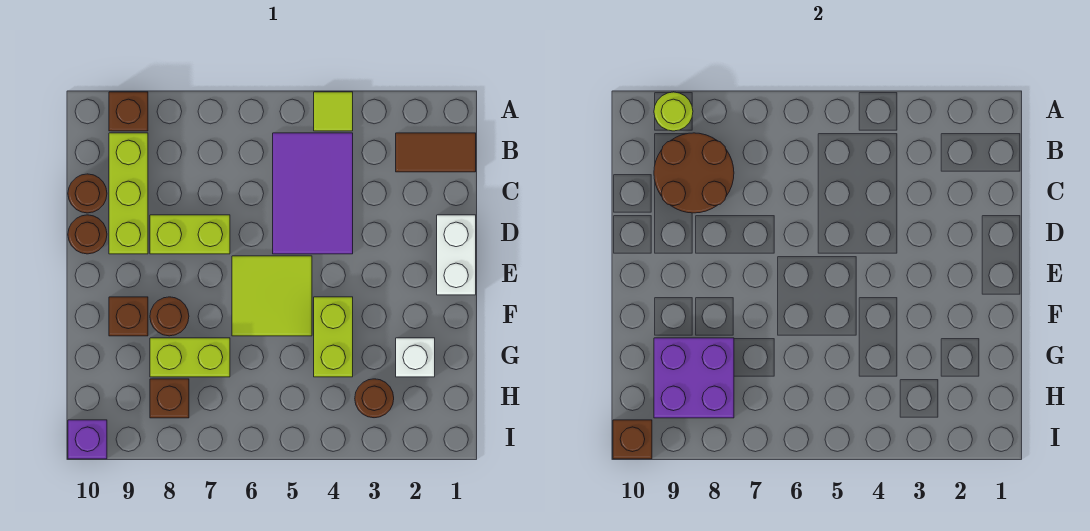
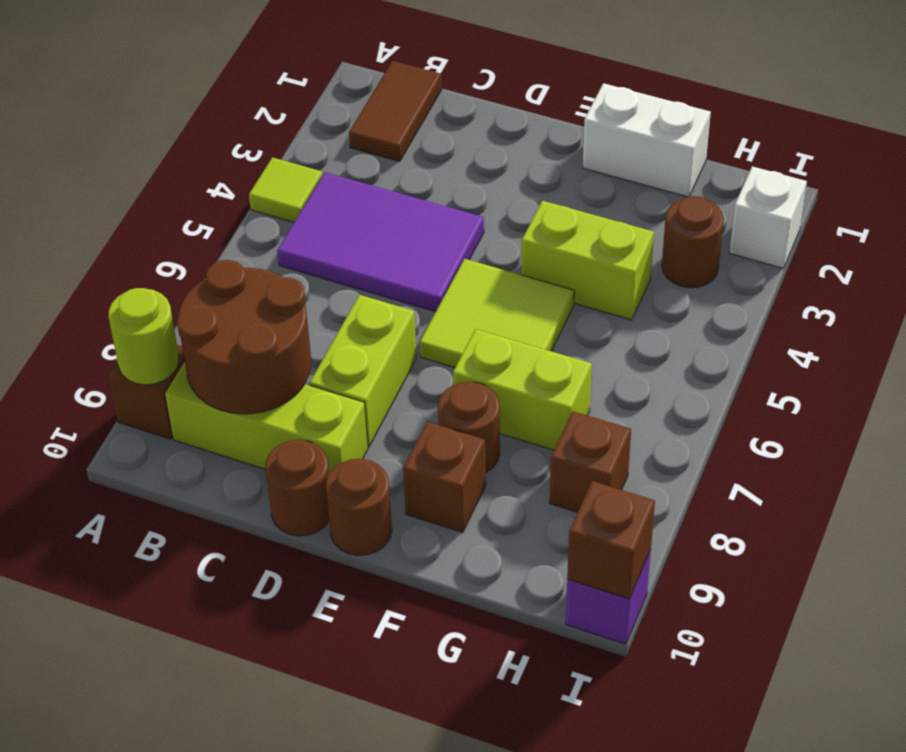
brown round brick C10 level 1 -> brown round brick E10 level 1
white brick D1:E1 level 1 -> white brick F1:G1 level 1
white brick G2 level 1 -> white brick I2 level 1
lime brick G7:G8 level 1 -> lime brick F7:G7 level 1
purple brick G8:H9 level 2 -> none

